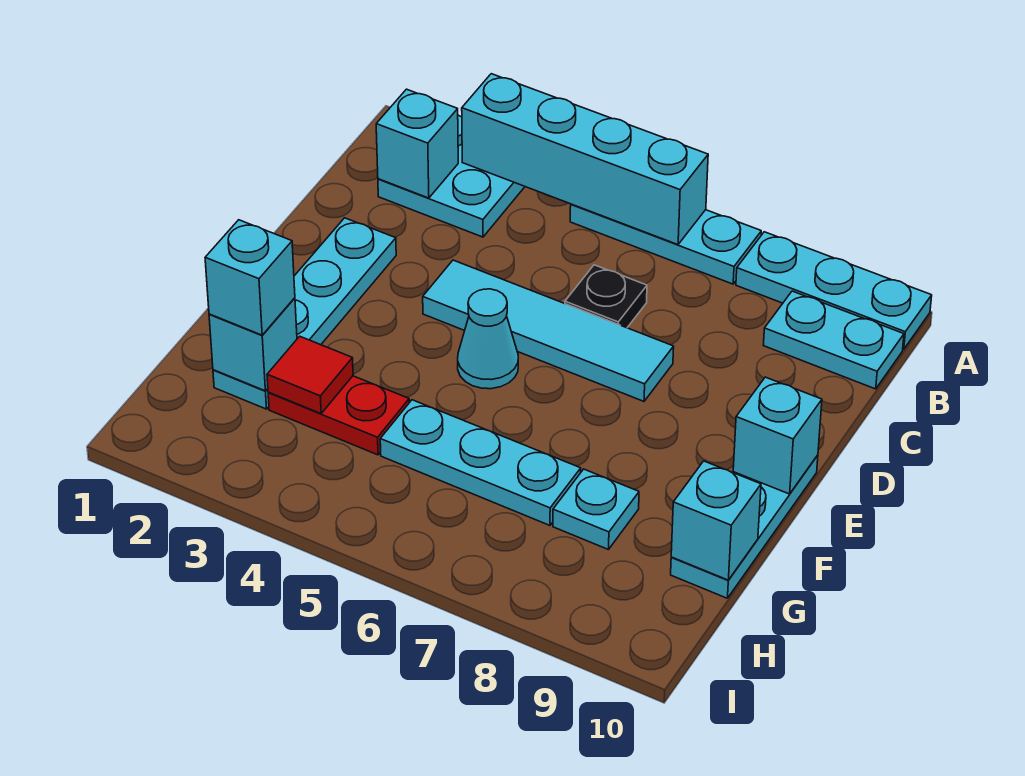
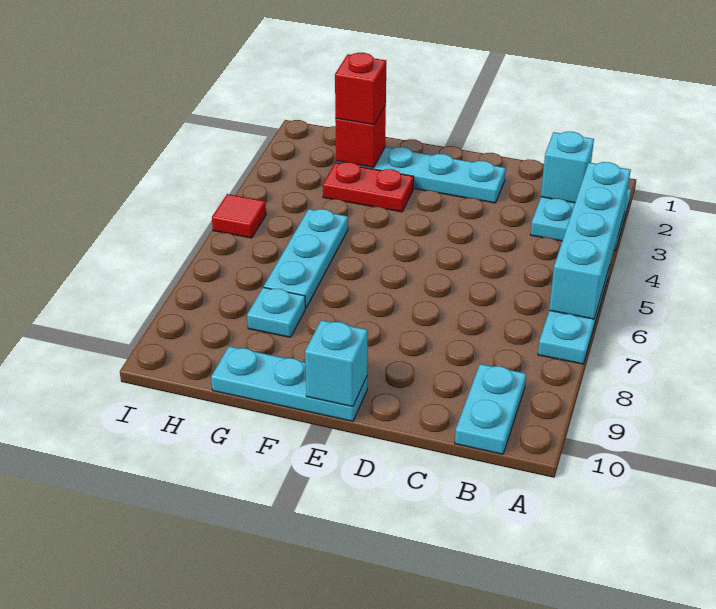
cyan plate A8:A10 level 1 -> none
black plate C6 level 1 -> none
cyan tile D4:D7 level 1 -> none
cyan cone E5 level 1 -> none
cyan brick G2 level 2 -> red brick G2 level 2
cyan brick G2 level 3 -> red brick G2 level 3
red plate G3:G4 level 1 -> red plate F3:G3 level 1
red tile G3 level 2 -> red tile I5 level 1
cyan brick G10 level 2 -> none

